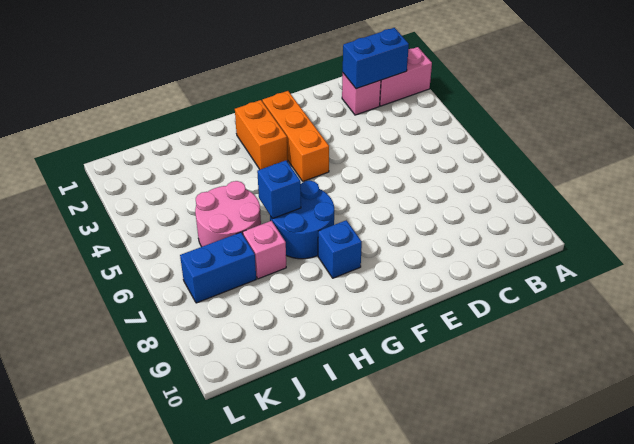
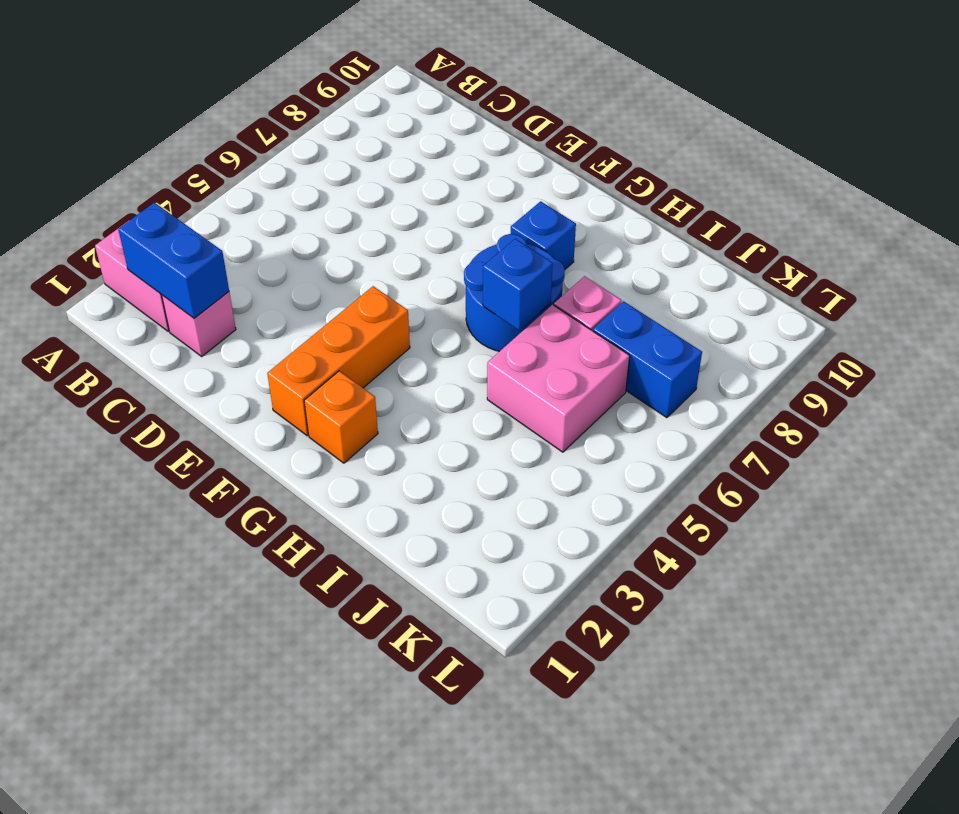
orange brick G2:G3 level 1 -> orange brick G2 level 1
pink round brick I5:J6 level 1 -> pink brick I5:J6 level 1

